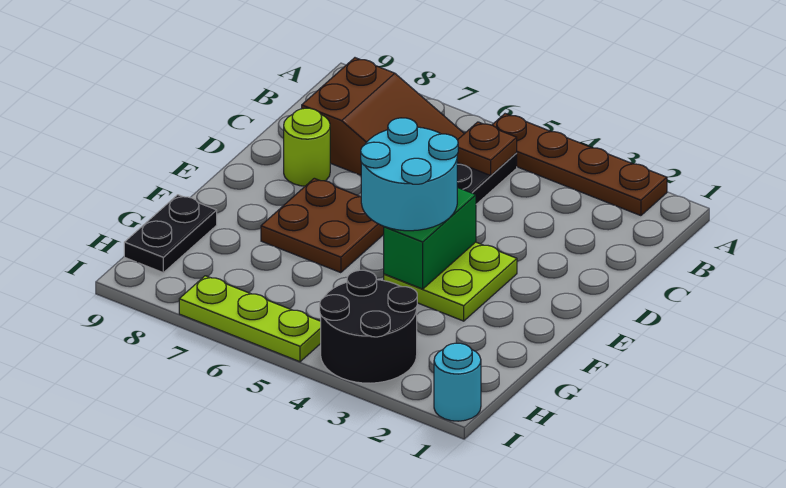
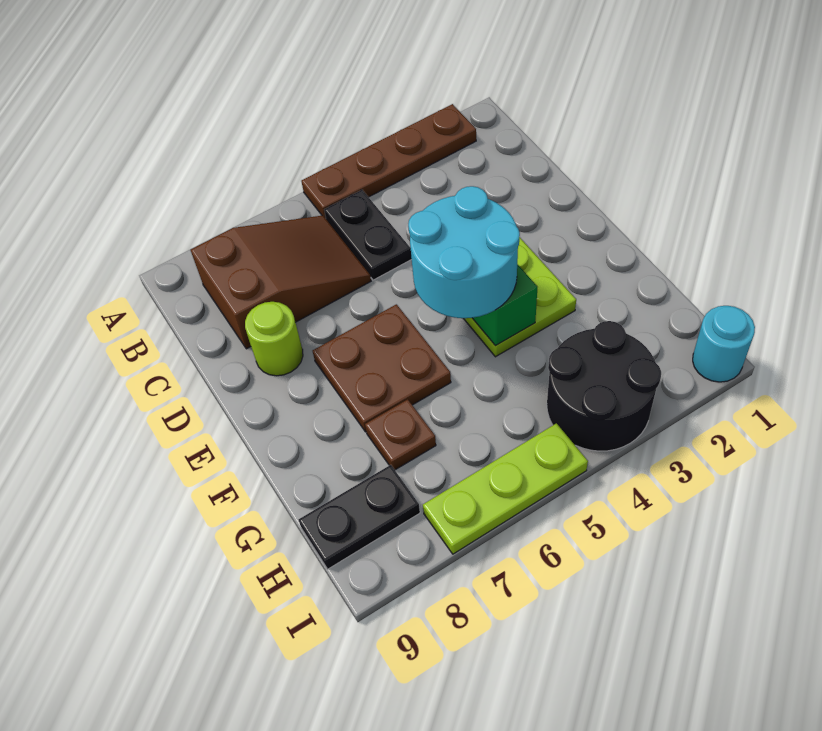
brown plate B5 level 2 -> brown plate G7 level 1
black plate G9:H9 level 1 -> black plate H8:H9 level 1

